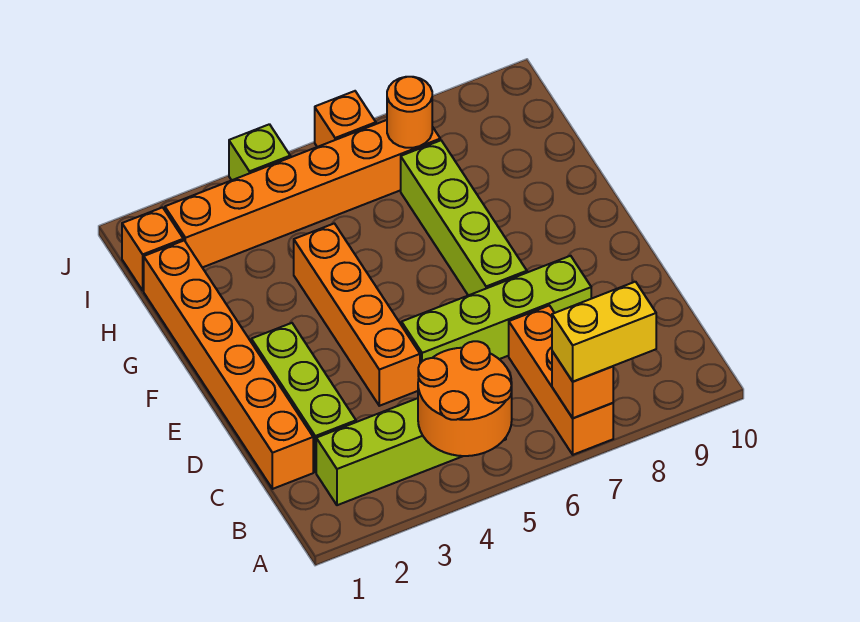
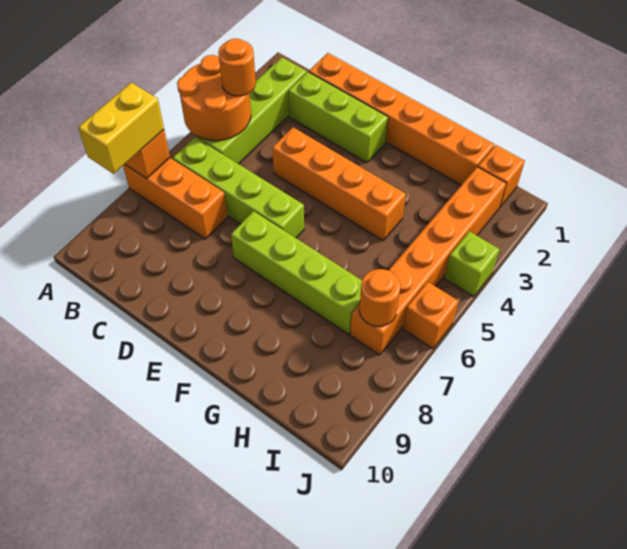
none -> orange round brick B4 level 3
lime brick D5:D8 level 1 -> lime brick B6:E6 level 1

